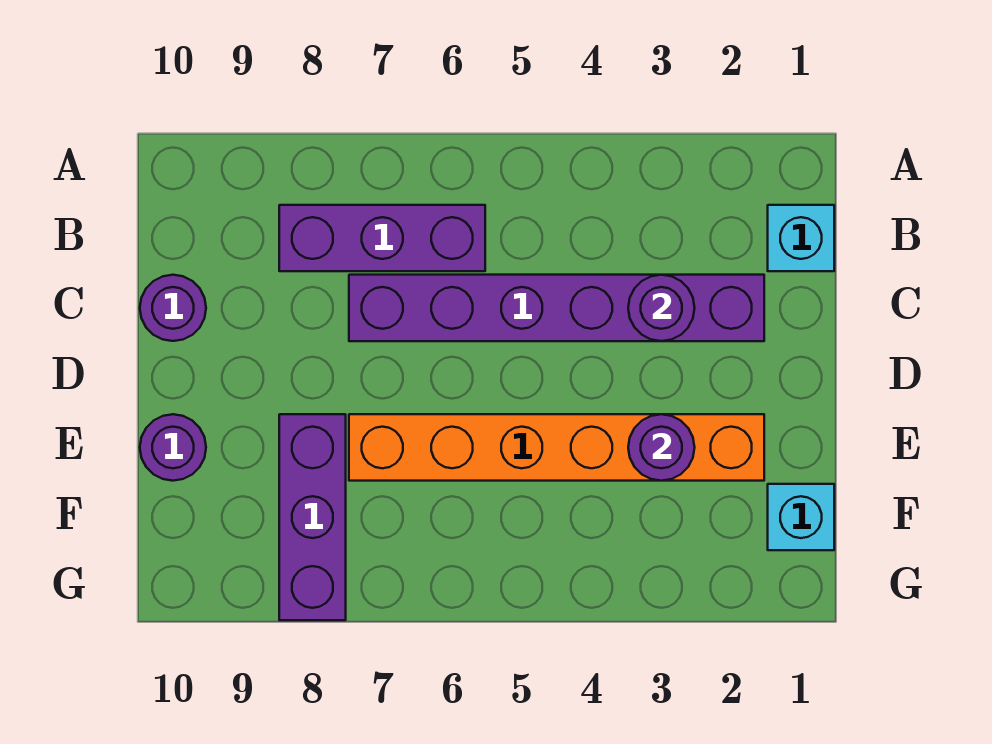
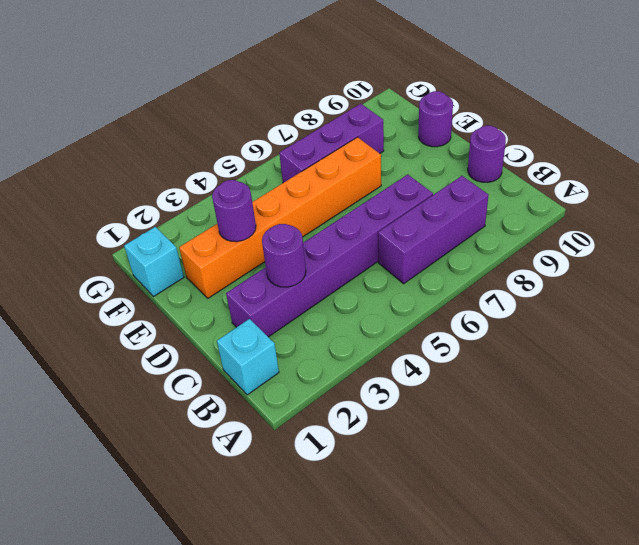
purple brick E8:G8 level 1 -> purple brick F6:F8 level 1

